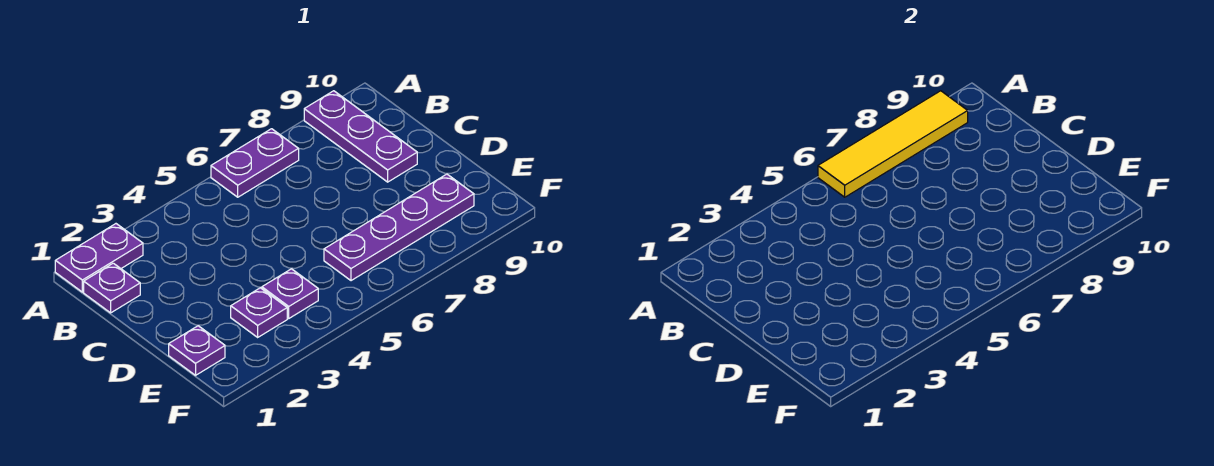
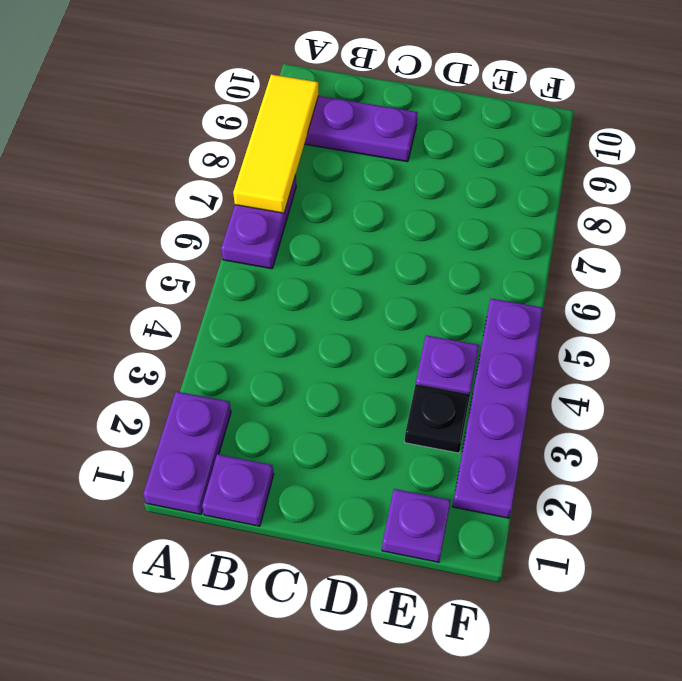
yellow tile A6:A9 level 2 -> yellow tile A7:A9 level 2
purple plate E3 level 1 -> black plate E3 level 1
purple plate E6:E9 level 1 -> purple plate F2:F5 level 1

